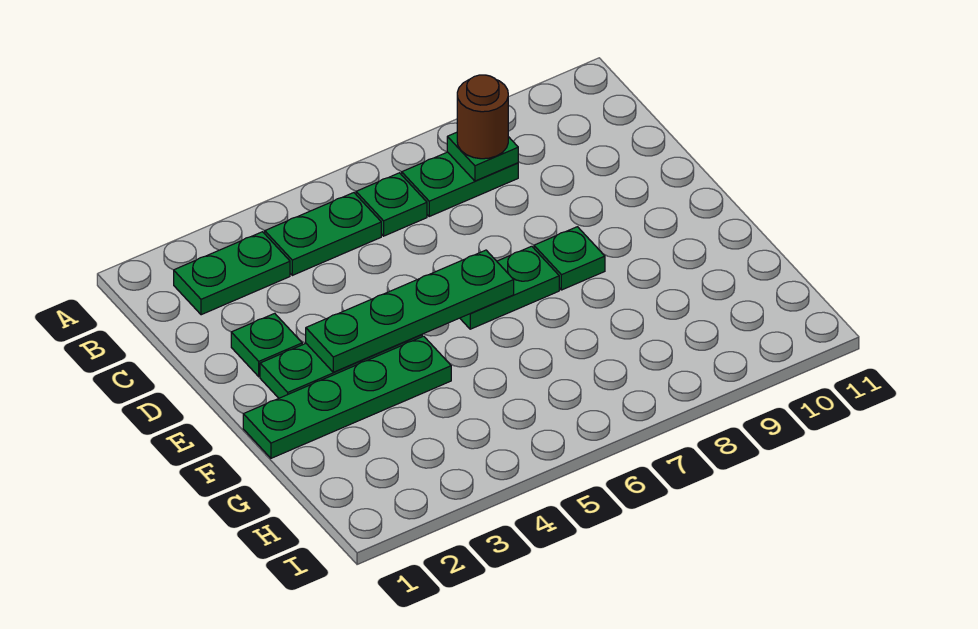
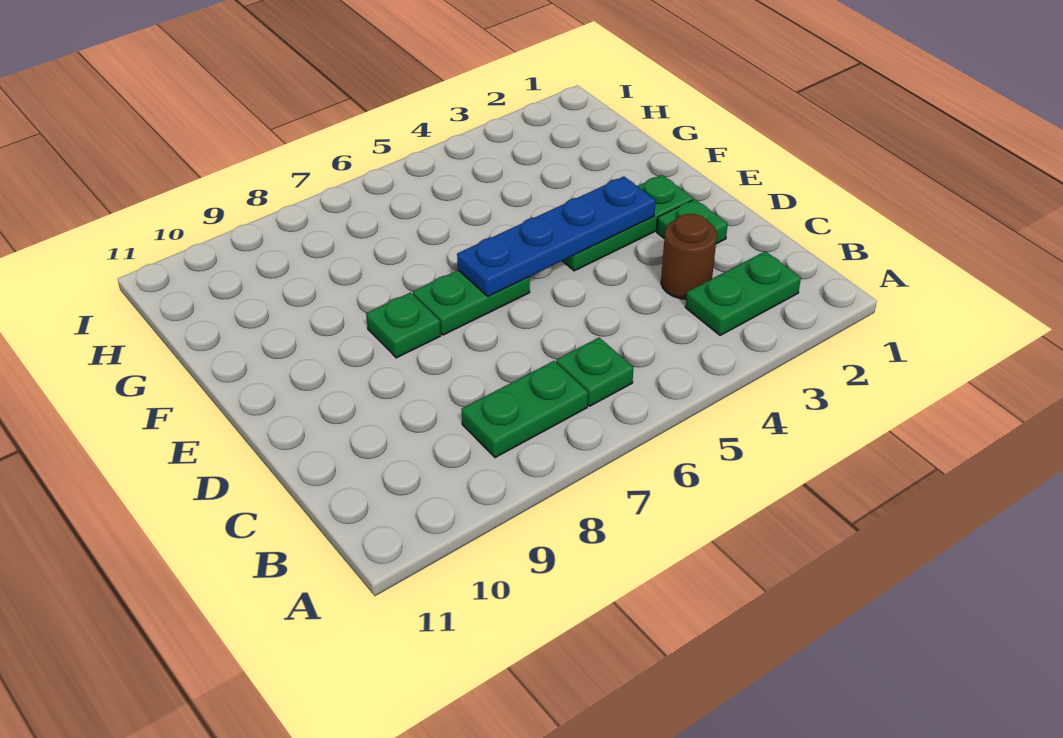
green plate B4:B5 level 1 -> none
green plate B8 level 2 -> none
brown round brick B8 level 3 -> brown round brick C3 level 1
green plate E3:E6 level 2 -> blue plate E3:E6 level 2
green plate F1:F4 level 1 -> none

